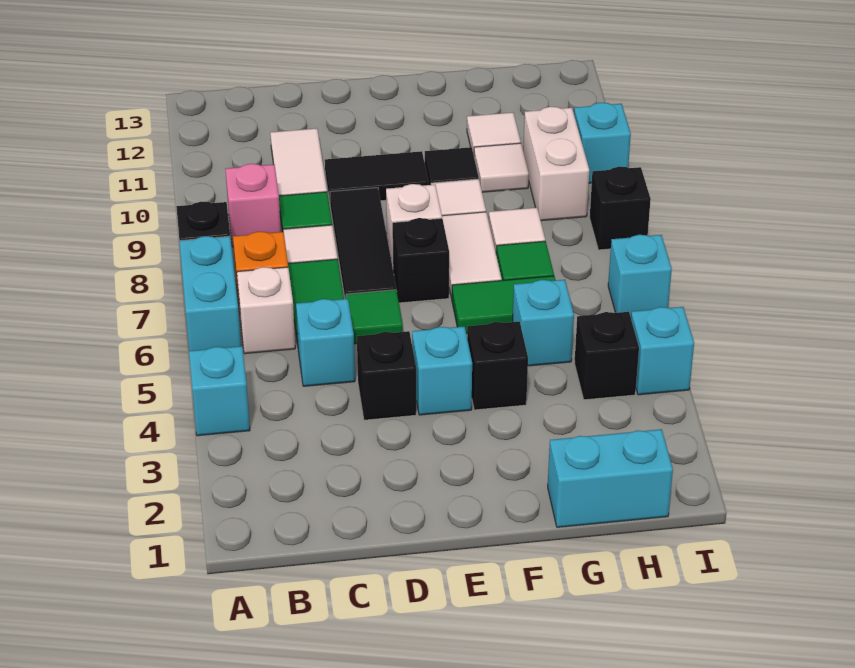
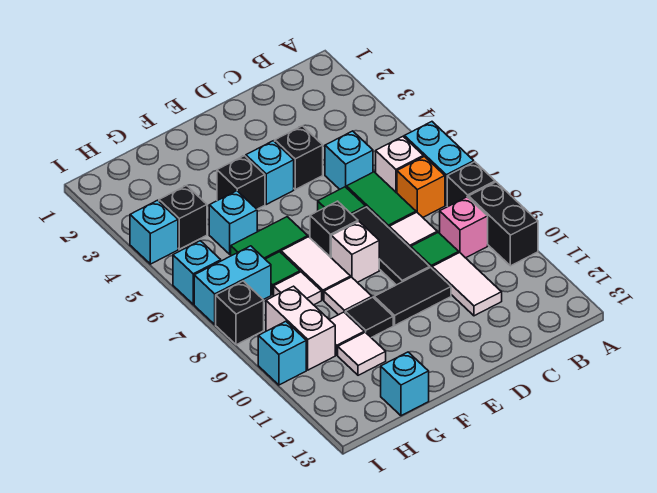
cyan brick A4 level 1 -> cyan brick G13 level 1
none -> black brick A9:A10 level 1
cyan brick G1:H1 level 1 -> cyan brick H7:I7 level 1

